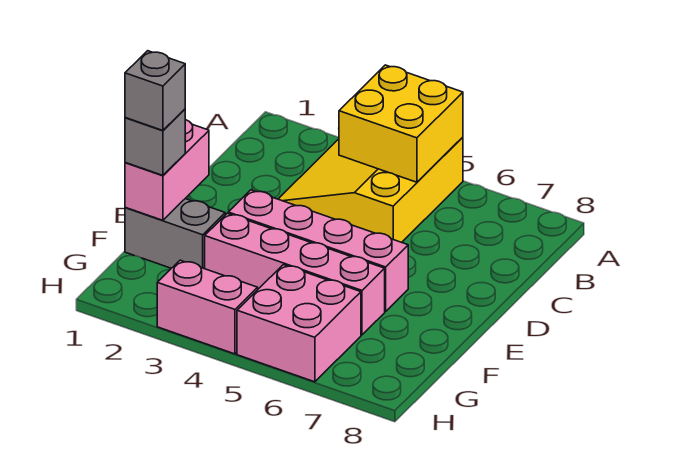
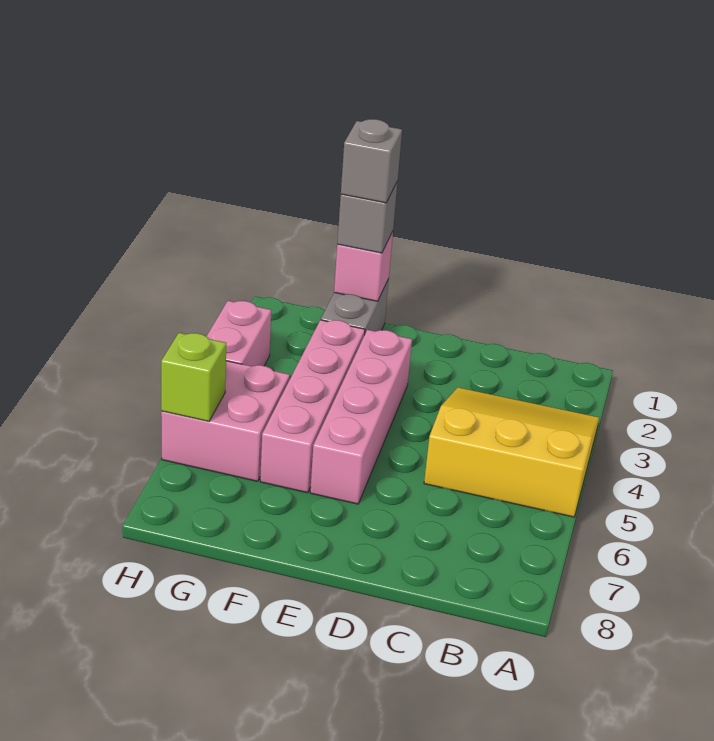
yellow brick A4:B5 level 2 -> none
pink brick E1:F1 level 2 -> pink brick F1 level 2
none -> lime brick H6 level 2

